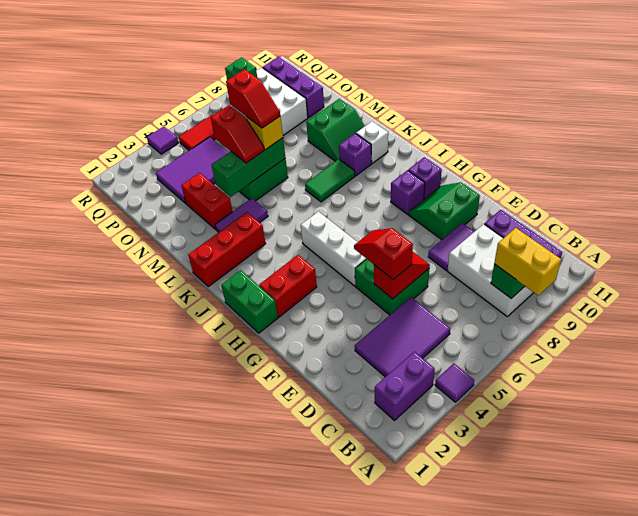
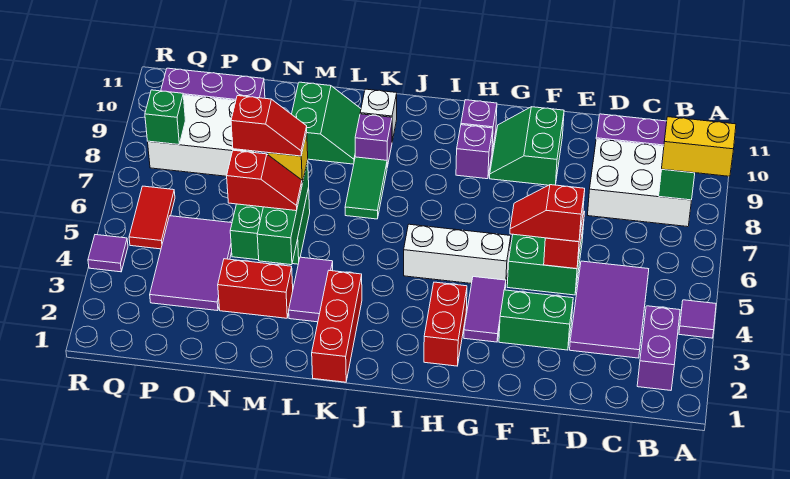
purple tile E8:E9 level 1 -> purple tile G3:G4 level 1
green brick H1:I1 level 1 -> green brick E3:F3 level 1

